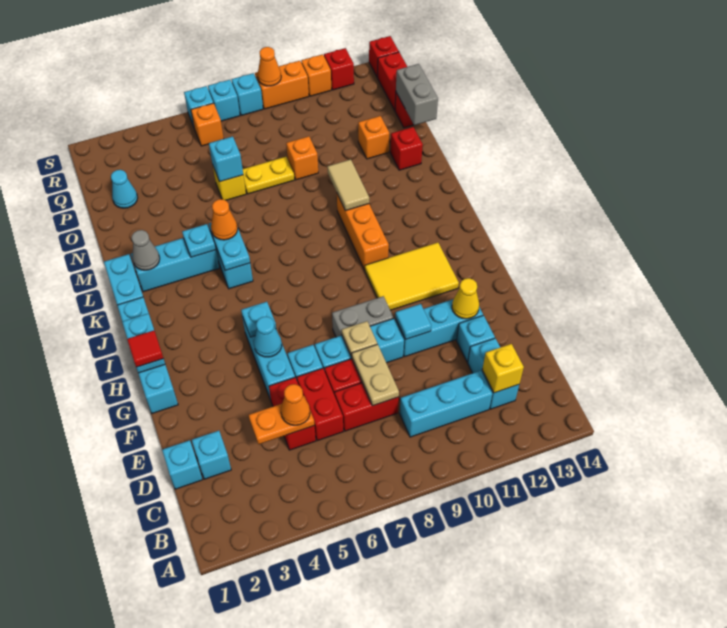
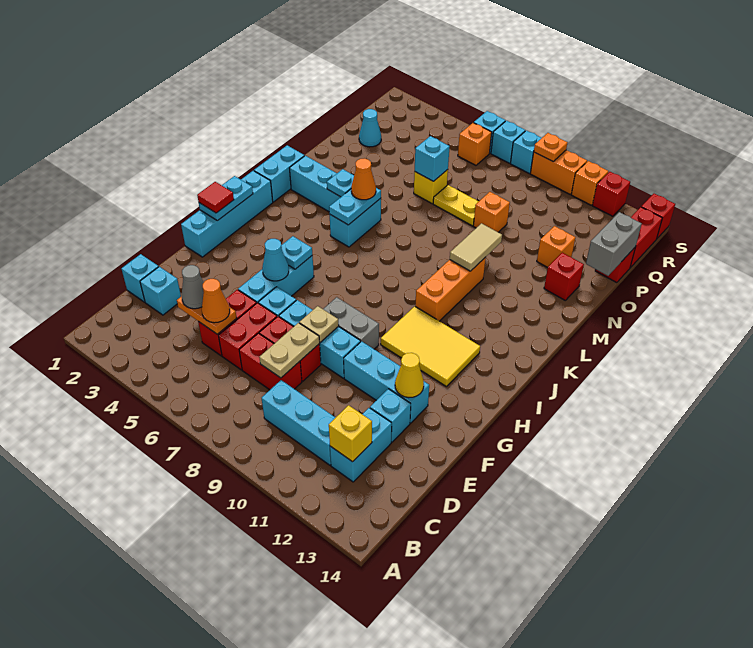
cyan tile F10 level 2 -> none
grey cone L2 level 2 -> grey cone D4 level 3
orange cone S9 level 2 -> orange plate S9 level 2

